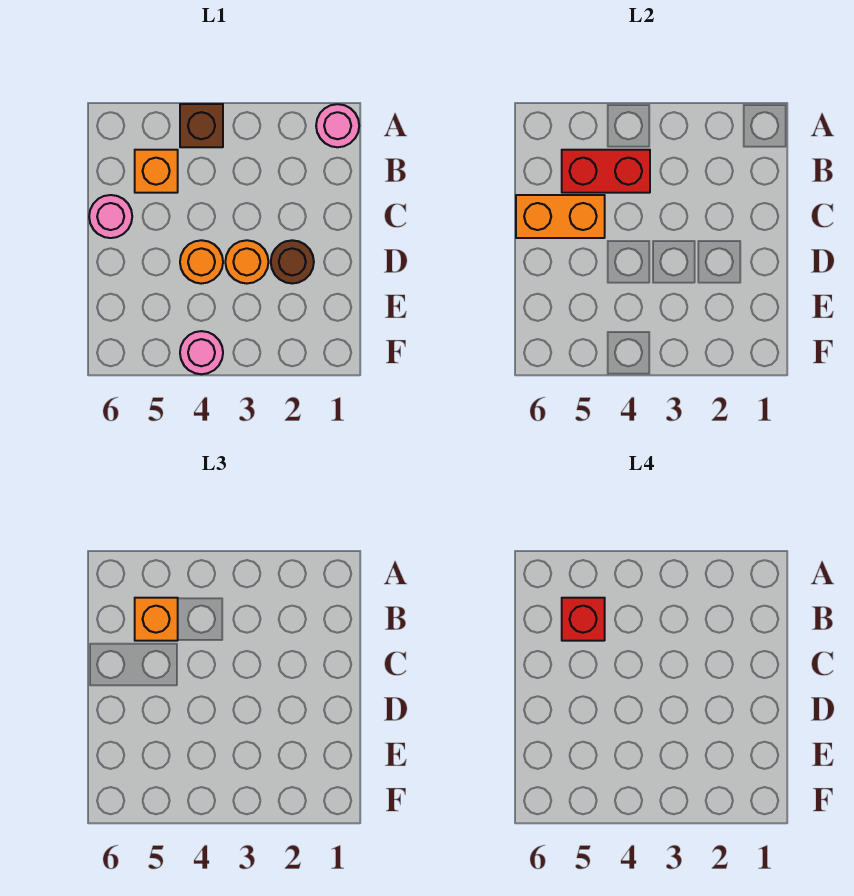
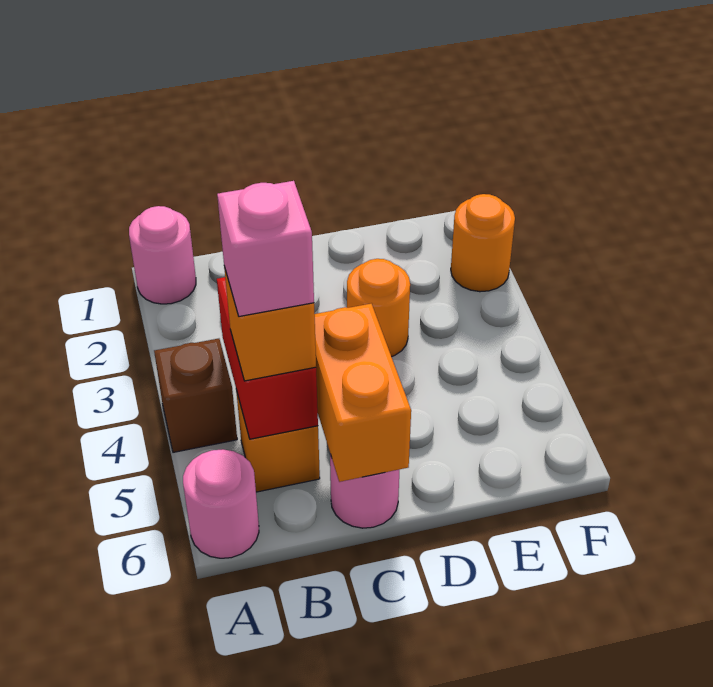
red brick B5 level 4 -> pink brick B5 level 4
brown round brick D2 level 1 -> none
orange round brick D4 level 1 -> orange round brick F2 level 1
pink round brick F4 level 1 -> pink round brick A6 level 1

